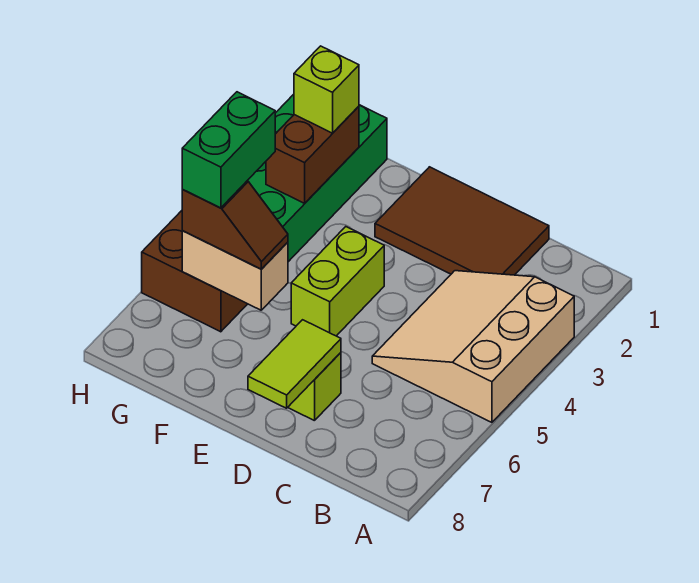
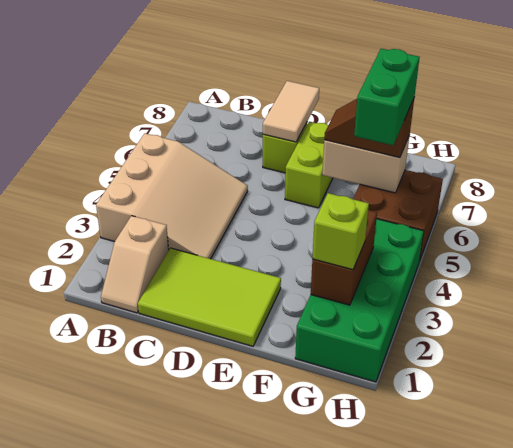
none -> tan slope B1:B2 level 1 top 2
brown tile C1:E2 level 1 -> lime tile C1:E2 level 1
lime tile D7:D8 level 2 -> tan tile D7:D8 level 2
lime brick E4:E5 level 1 -> lime brick E6:E7 level 1

